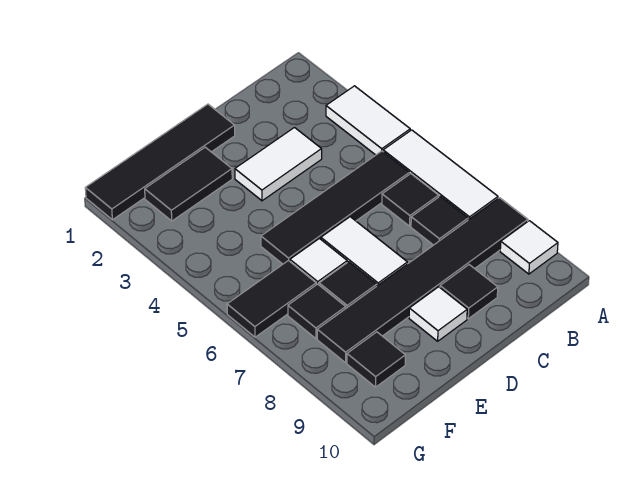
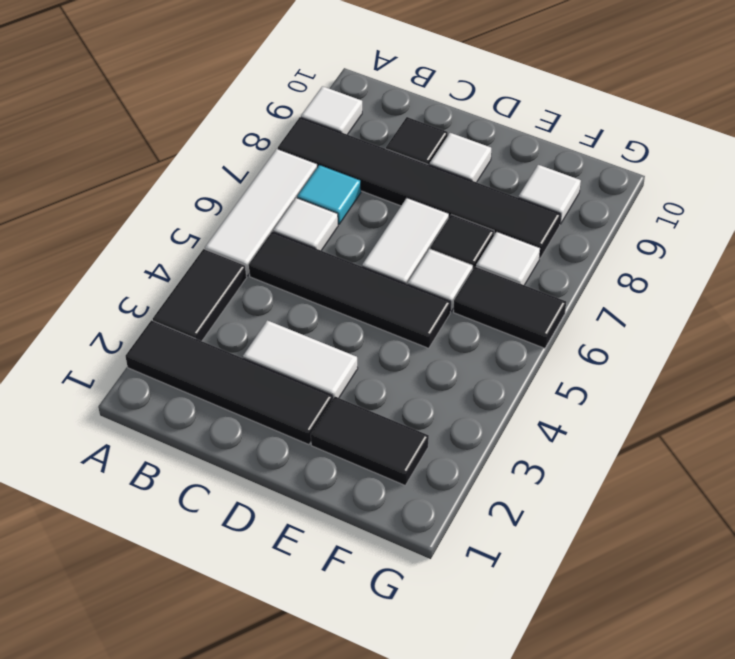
white tile A3:A4 level 1 -> black tile A3:A4 level 1
black tile B6 level 1 -> white tile B6 level 1
black tile B7 level 1 -> cyan tile B7 level 1
black tile D1:G1 level 1 -> black tile A2:D2 level 1
black tile F7 level 1 -> white tile F7 level 1
black tile F9 level 1 -> white tile F9 level 1

